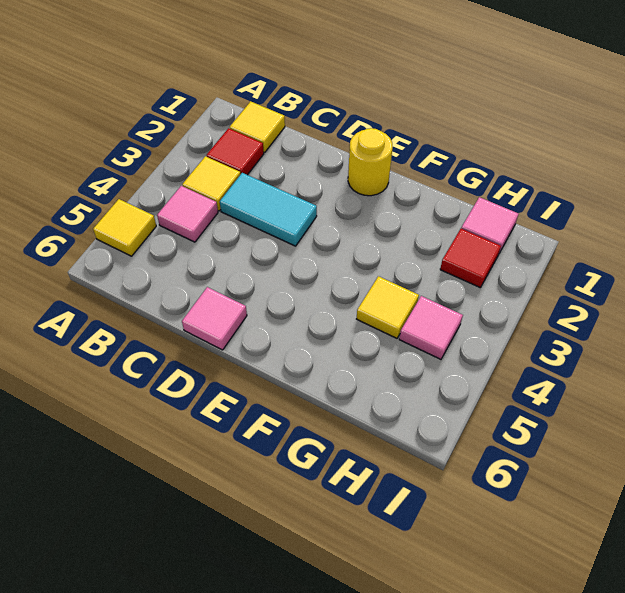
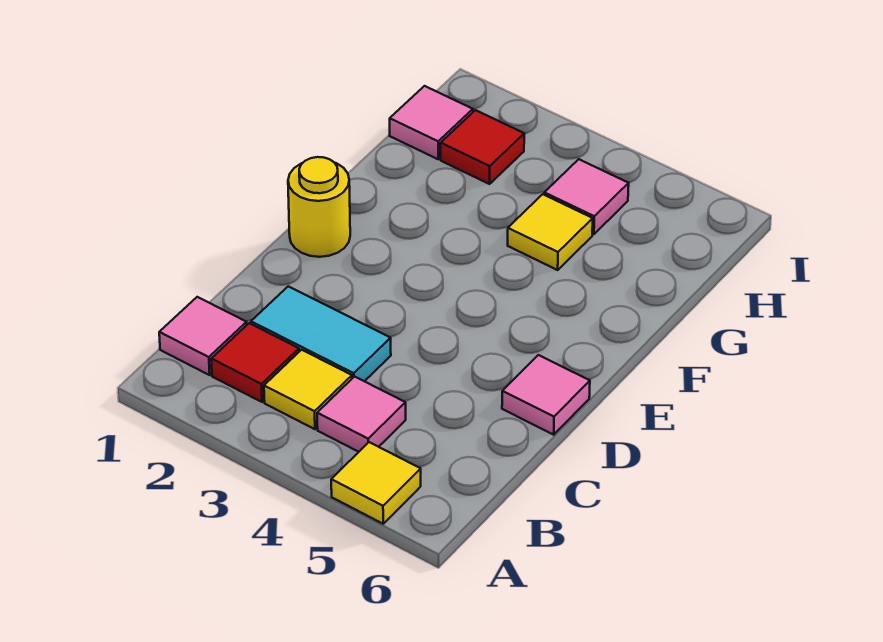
yellow tile B1 level 1 -> pink tile B1 level 1
cyan tile C3:D3 level 1 -> cyan tile C2:C3 level 1

